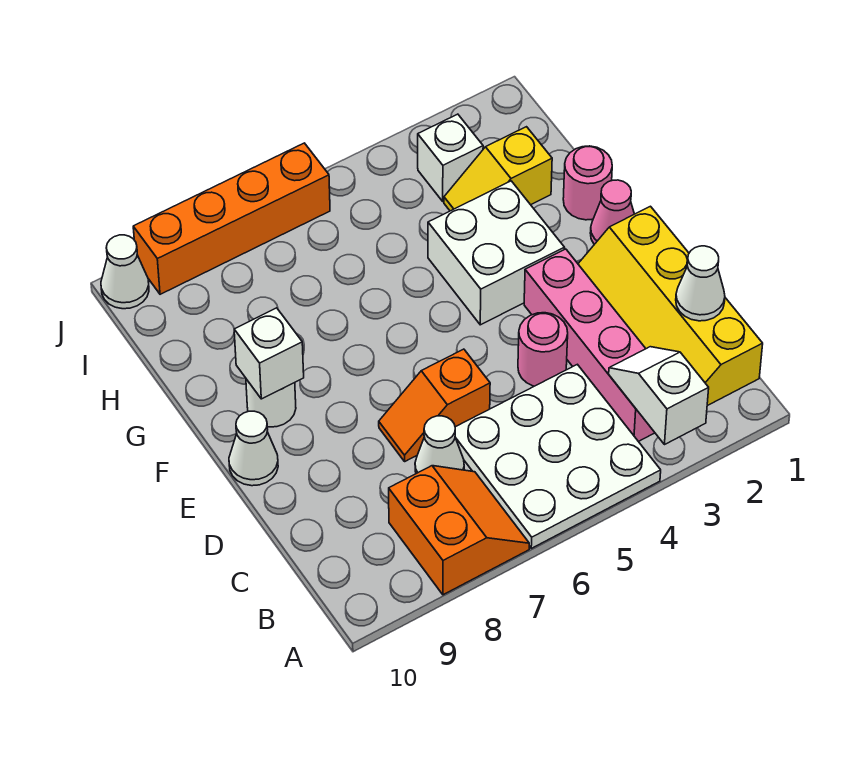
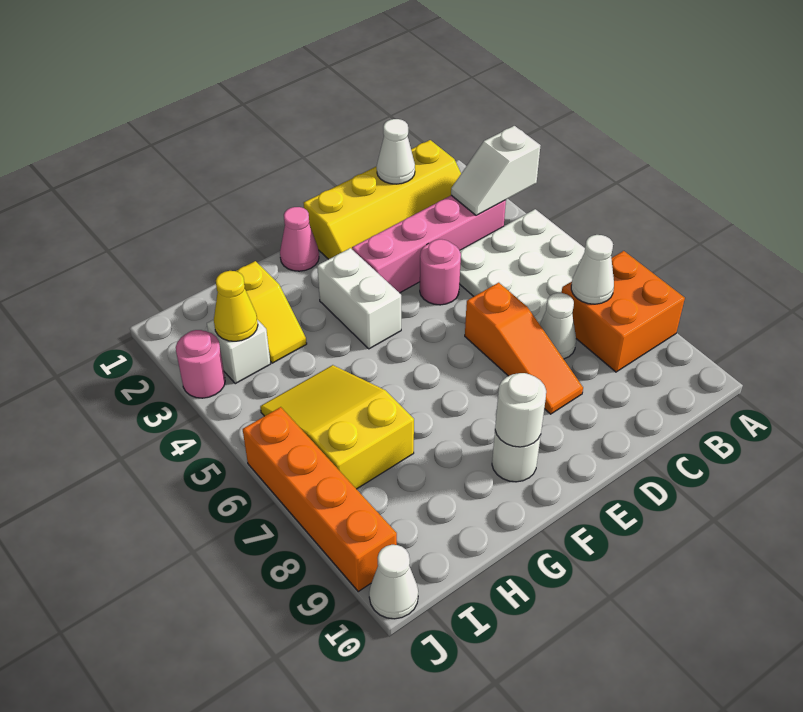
orange slope A7:B8 level 1 top 8 -> orange brick A7:B8 level 1
orange slope D6:D7 level 1 top 6 -> orange slope D6:D8 level 1 top 6
white cone E10 level 1 -> white cone B7 level 2
white brick F3:G4 level 1 -> white brick F3:F4 level 1
white brick F9 level 2 -> white round brick F9 level 2
pink round brick G1 level 1 -> pink round brick J3 level 1
none -> yellow slope H5:I7 level 1 top 7
none -> yellow cone I3 level 2

